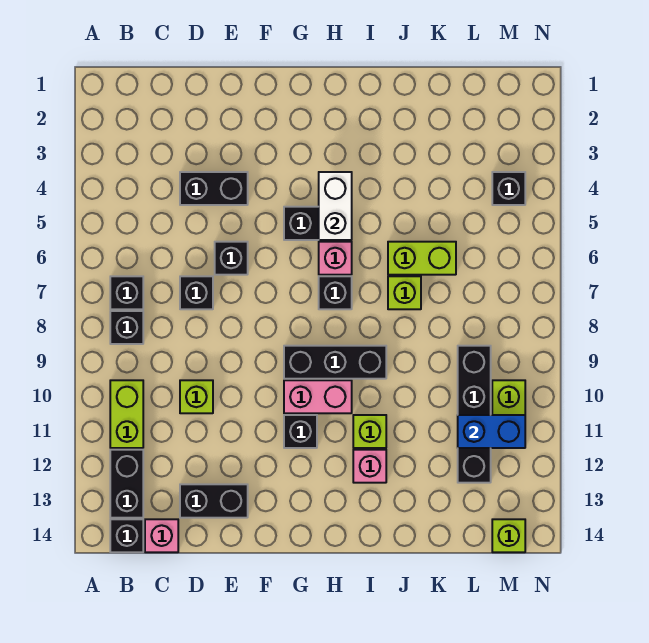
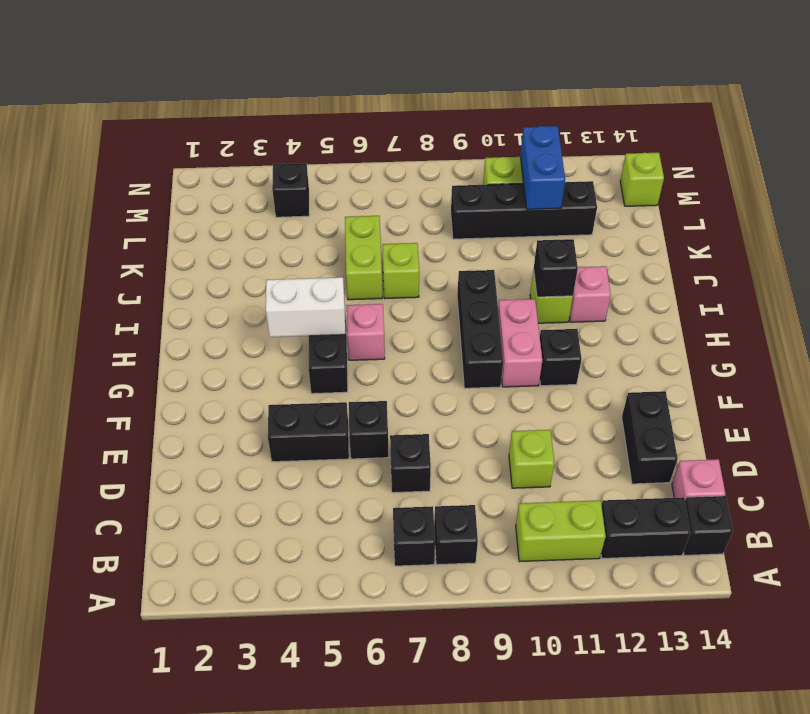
black brick D4:E4 level 1 -> black brick E4:E5 level 1
black brick H7 level 1 -> black brick I11 level 2

